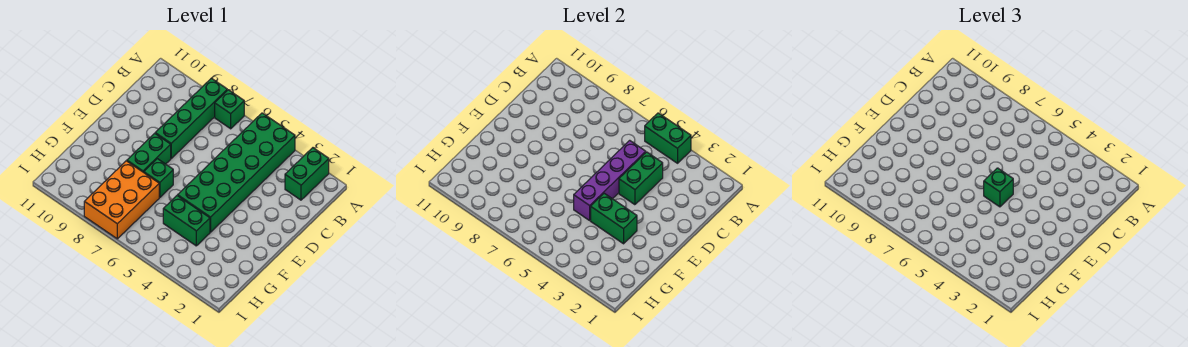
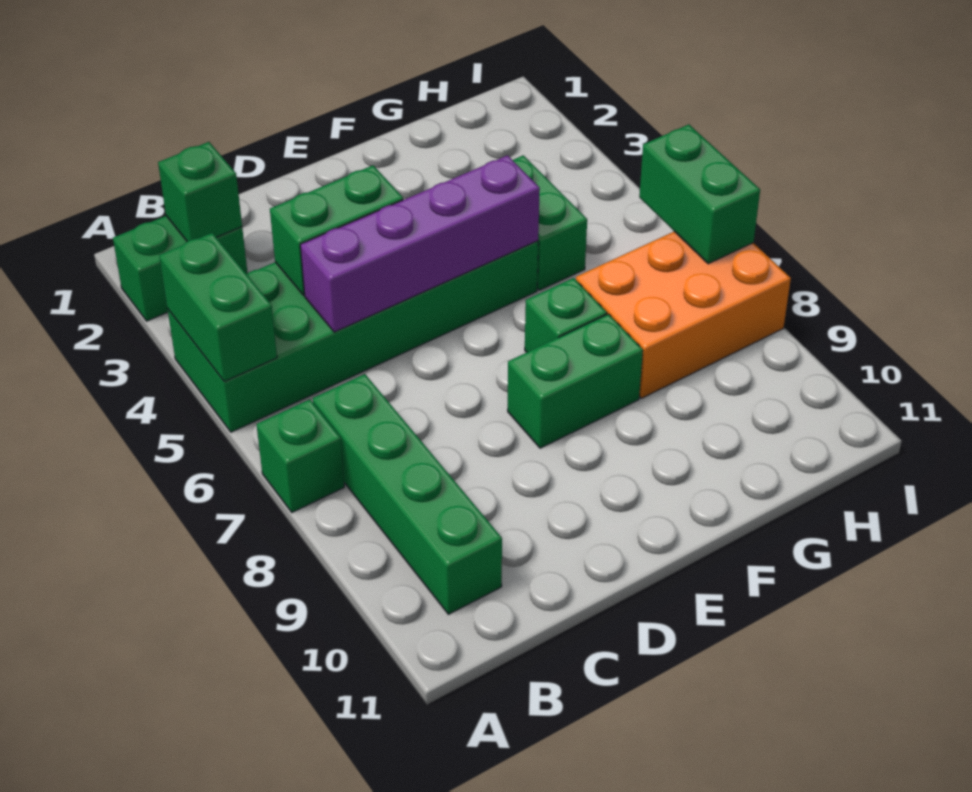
green brick A8:D8 level 1 -> green brick B7:B10 level 1
green brick E5 level 3 -> green brick B2 level 2
green brick F3:F4 level 2 -> green brick I6:I7 level 2

